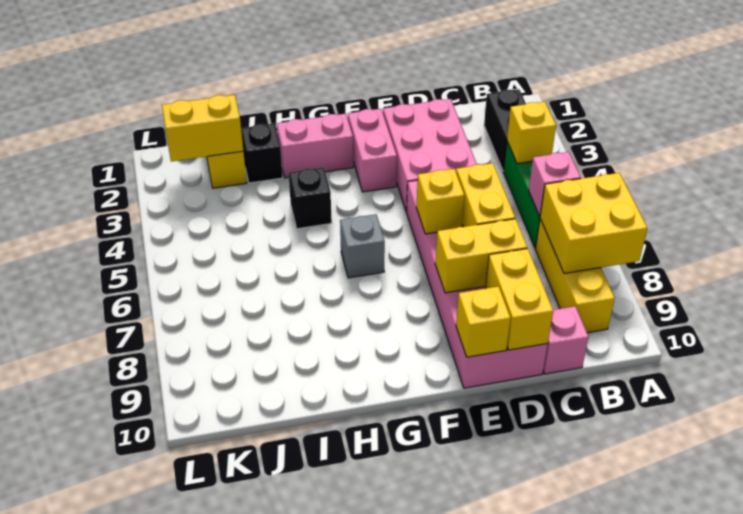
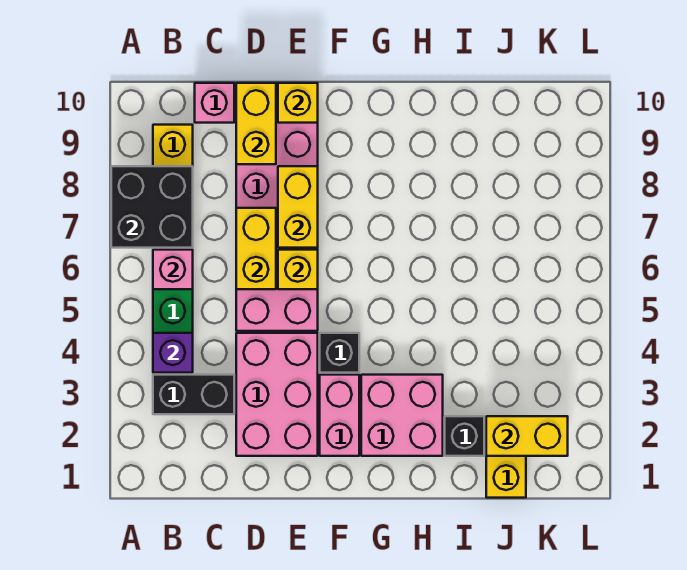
yellow brick A7:B8 level 2 -> black brick A7:B8 level 2
black brick B2:B3 level 1 -> black brick B3:C3 level 1
yellow brick B4 level 2 -> purple brick B4 level 2
yellow brick D8:E8 level 2 -> yellow brick E7:E8 level 2
pink brick G2:H2 level 1 -> pink brick G2:H3 level 1
grey brick G6 level 1 -> none
black brick H4 level 1 -> black brick F4 level 1

